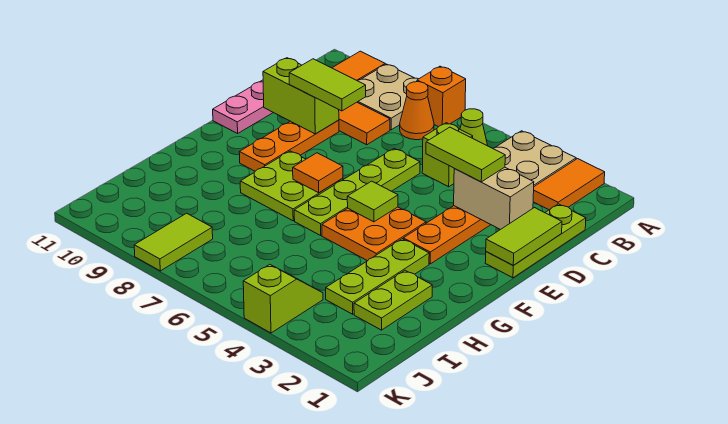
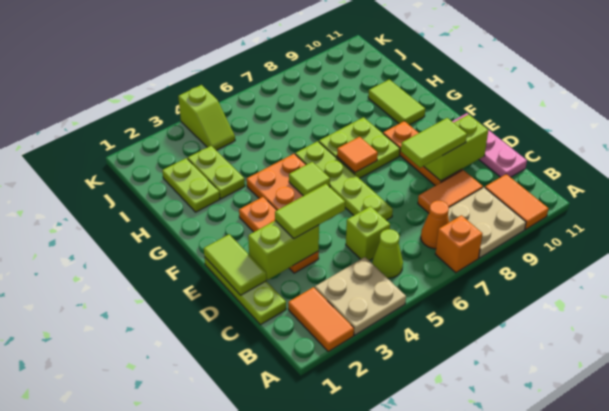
tan brick D2:D3 level 2 -> lime brick D2:D3 level 2
lime plate G3:I3 level 1 -> lime plate H3:I3 level 1
lime tile J8:K8 level 1 -> lime tile G10:H10 level 1

